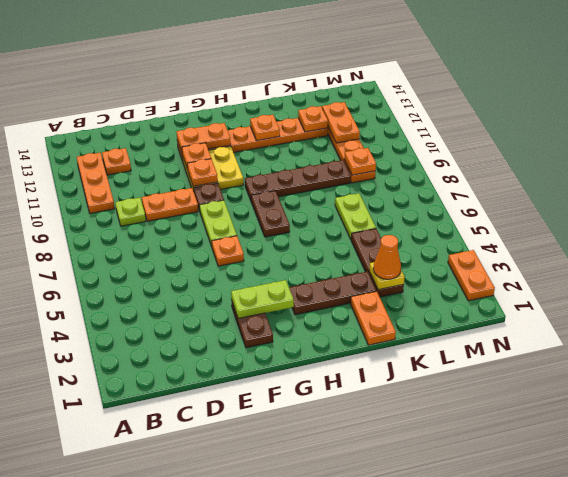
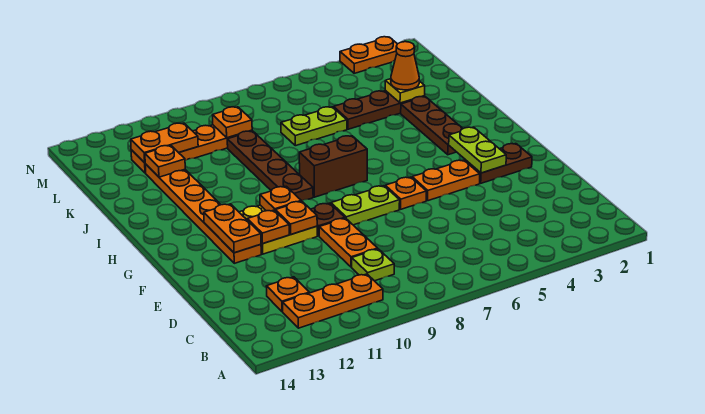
brown plate H7:H8 level 1 -> brown brick H7:H8 level 1
orange plate I12 level 2 -> orange plate G10 level 2
orange plate J1:J2 level 1 -> orange plate F4:F5 level 1

